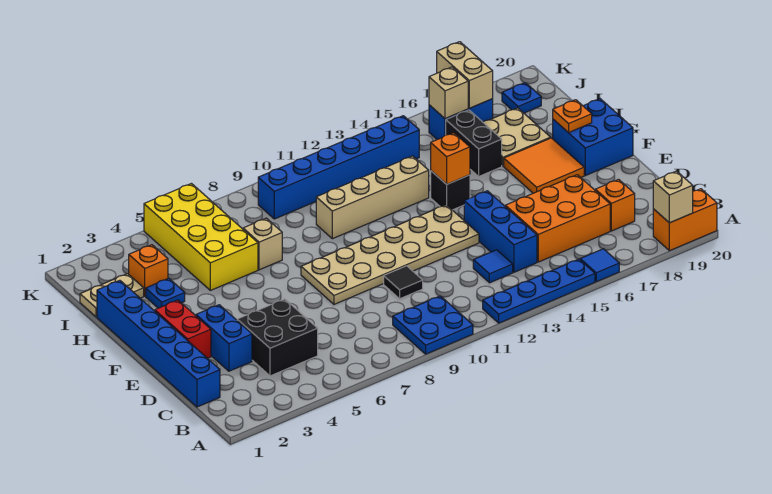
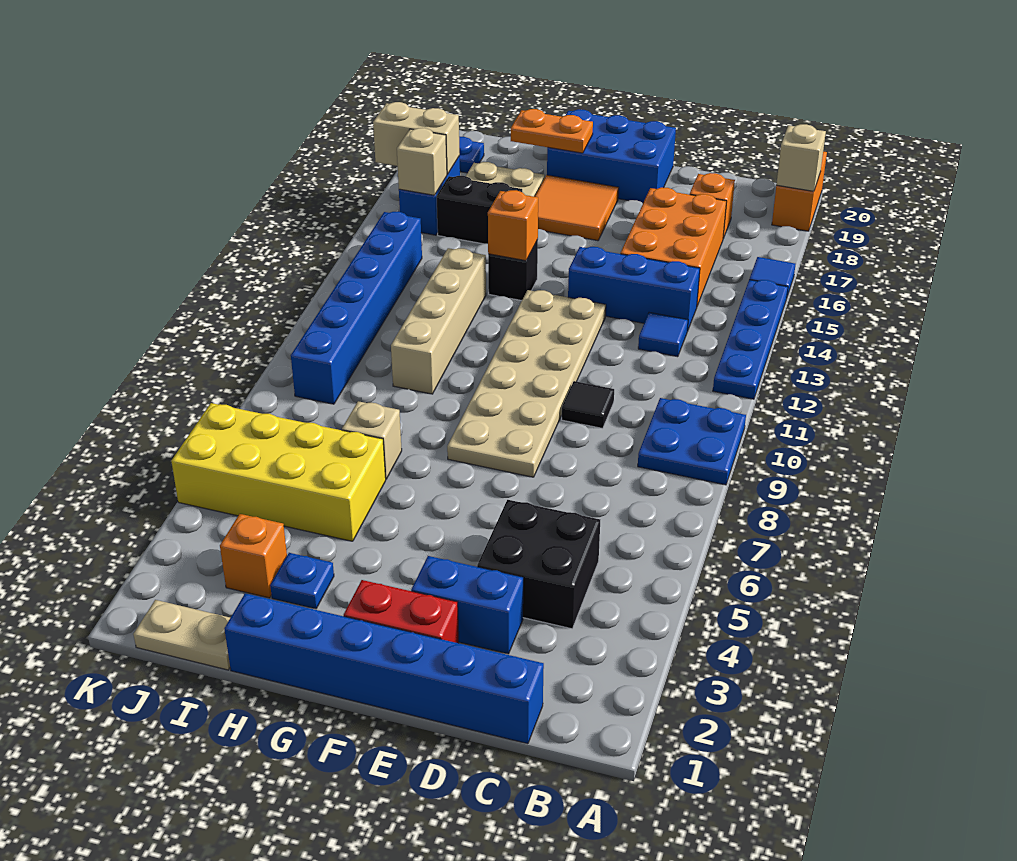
blue brick F19:G20 level 1 -> blue brick E19:G20 level 1
orange plate G19 level 2 -> orange plate G19:H19 level 2
tan plate I1:I2 level 1 -> tan plate I1:J1 level 1

